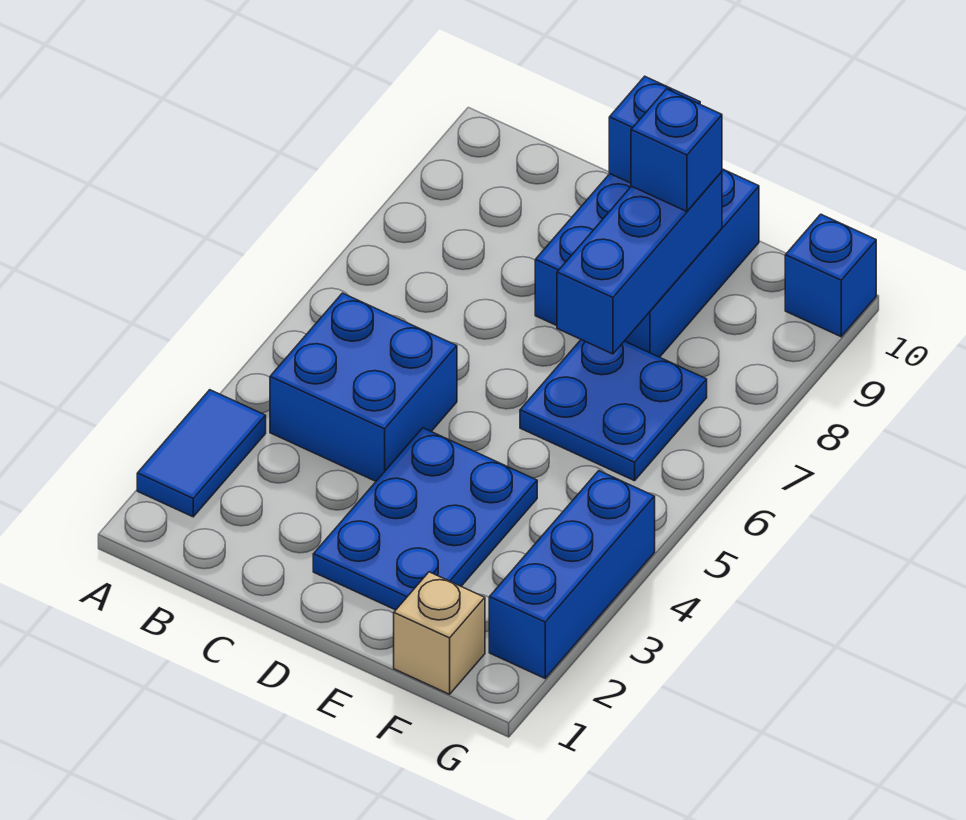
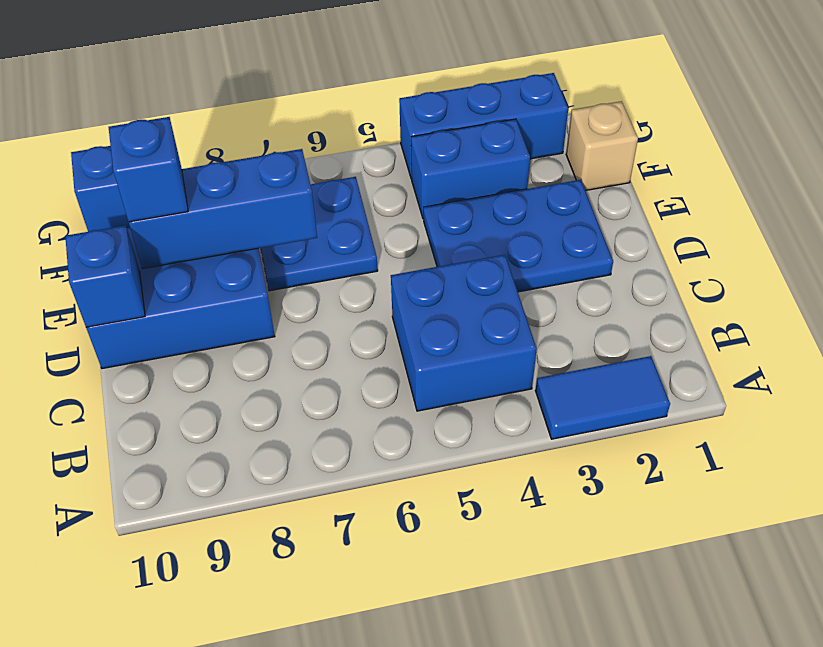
none -> blue brick F3:F4 level 1

